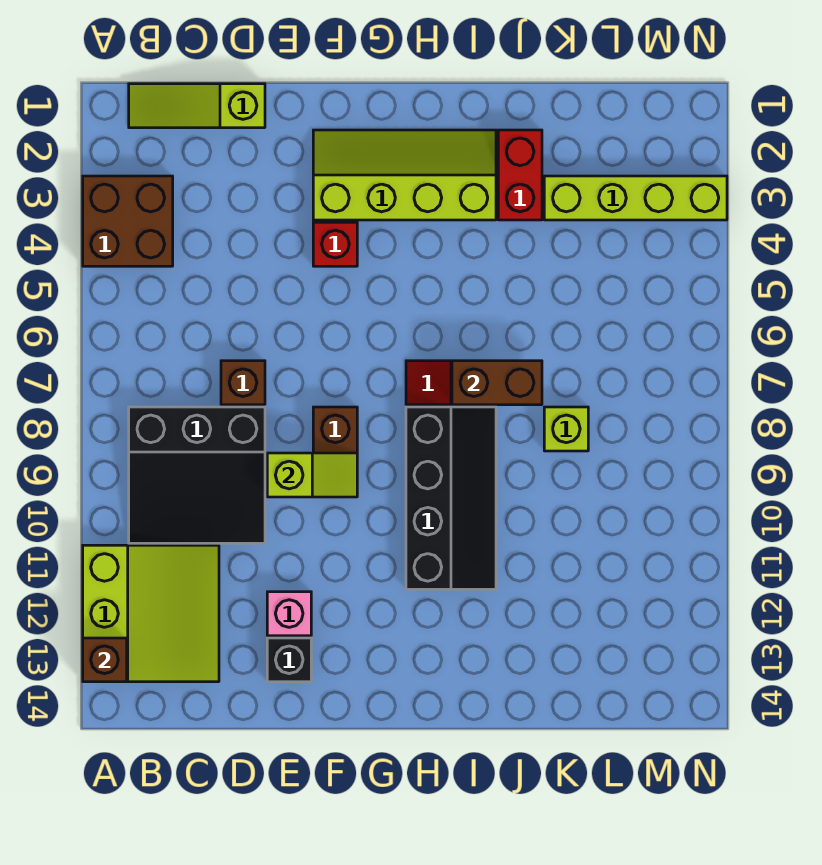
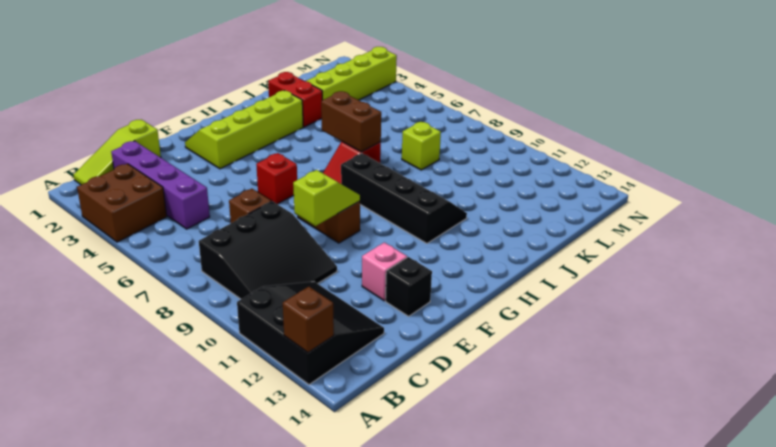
lime slope A11:C13 level 1 top A -> black slope A11:C13 level 1 top A
none -> purple brick C2:C5 level 1
red brick F4 level 1 -> red brick F6 level 1
brown brick I7:J7 level 2 -> brown brick I6:I7 level 2

